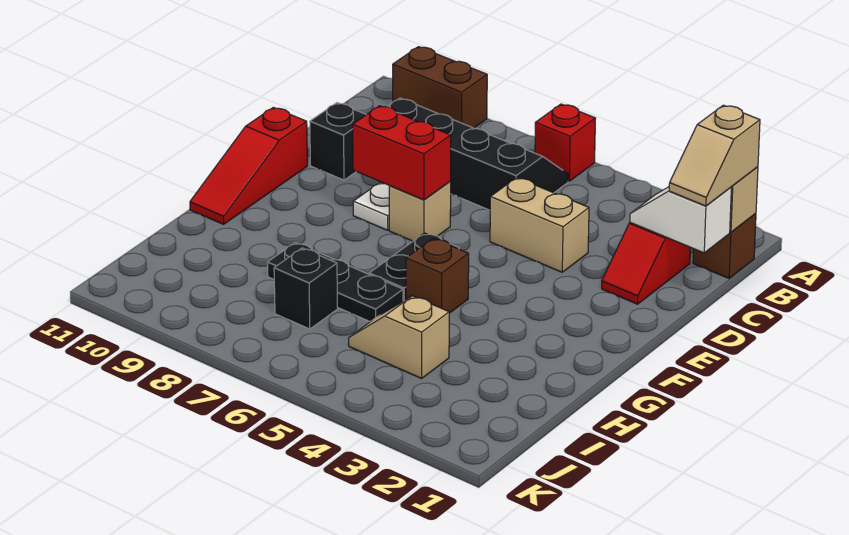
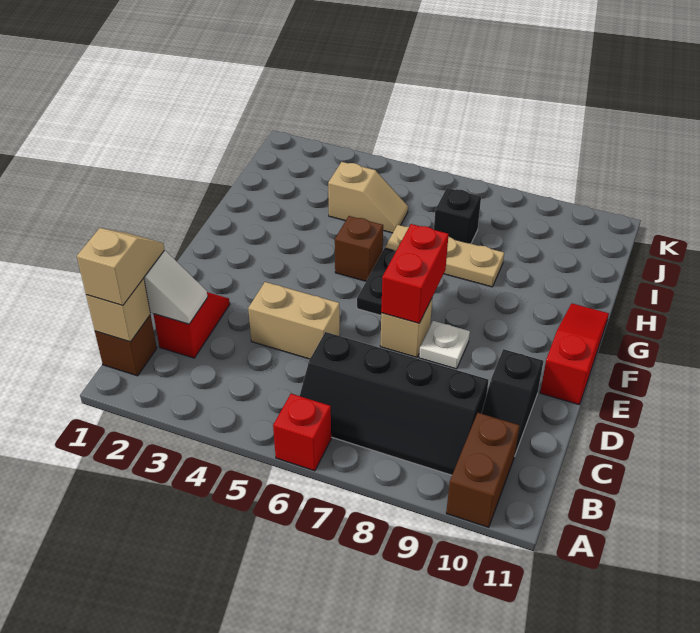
brown brick A9:A10 level 1 -> brown brick A10:B10 level 1
red brick E7:E8 level 2 -> red brick E7:F7 level 2
black plate H6:H8 level 1 -> tan plate H6:H8 level 1

